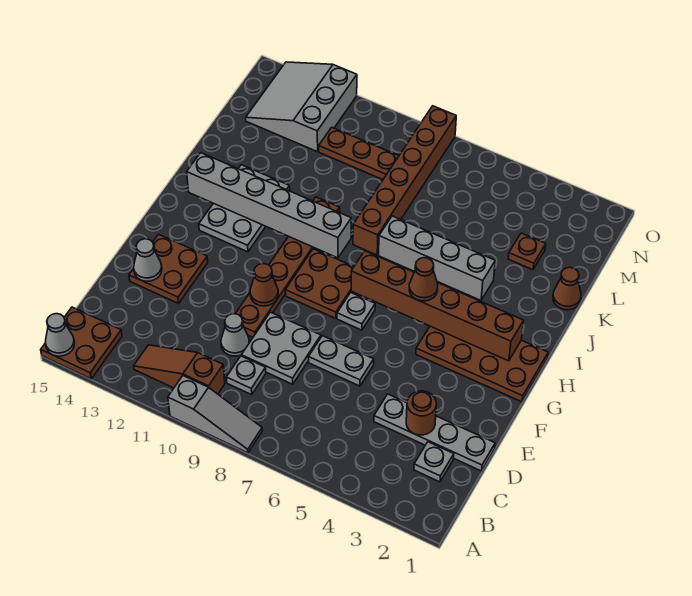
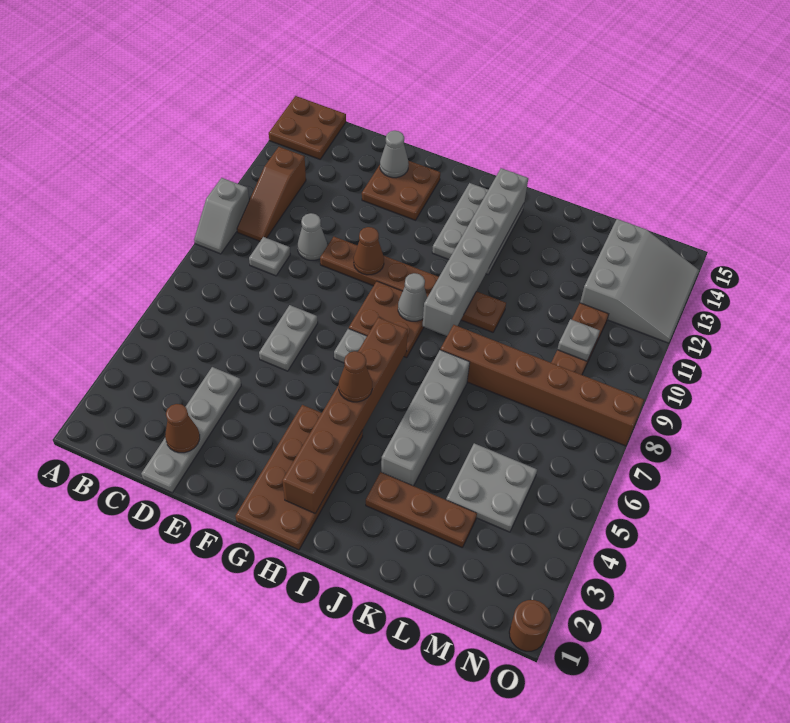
grey slope A8:A10 level 1 top 10 -> grey slope A9:A10 level 1 top 10
grey cone A15 level 2 -> grey cone H9 level 2
brown slope B10:B12 level 1 top 10 -> brown slope B10:B12 level 1 top 12
grey plate C2 level 1 -> grey plate M10 level 2
brown round brick D3 level 2 -> brown round brick O1 level 1
grey plate D8:E9 level 1 -> grey plate L4:M5 level 1
grey plate H12:J13 level 1 -> grey plate H12:I14 level 1
brown cone K1 level 1 -> brown cone D2 level 2
brown plate L3 level 1 -> brown plate J3:L3 level 1
grey slope M12:O14 level 1 top 12 -> grey slope M12:O14 level 1 top M

